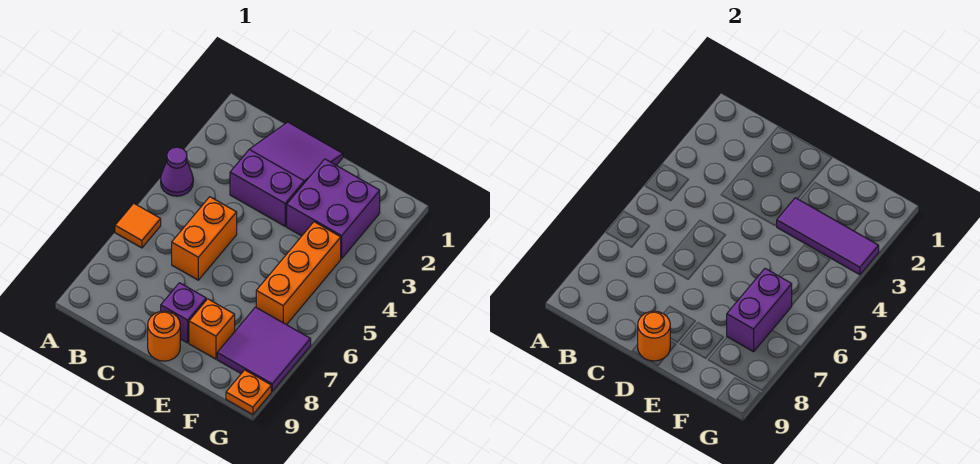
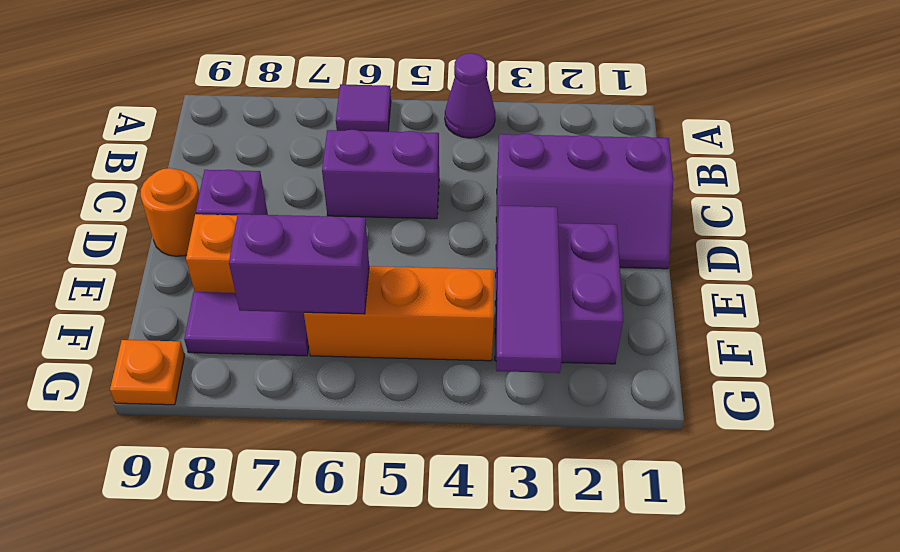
orange tile A6 level 1 -> purple tile A6 level 1
purple slope C1:D3 level 1 top 3 -> purple slope C1:D3 level 1 top C
orange brick C5:C6 level 1 -> purple brick C5:C6 level 1
orange round brick D9 level 2 -> none
purple tile F7:G8 level 1 -> purple tile F7:F8 level 1

